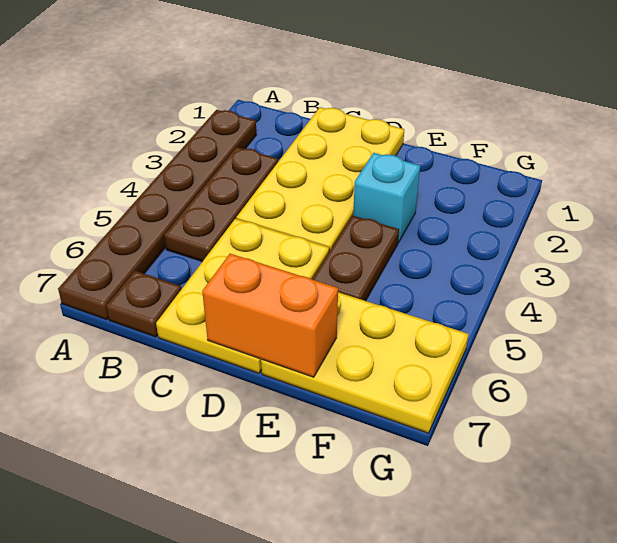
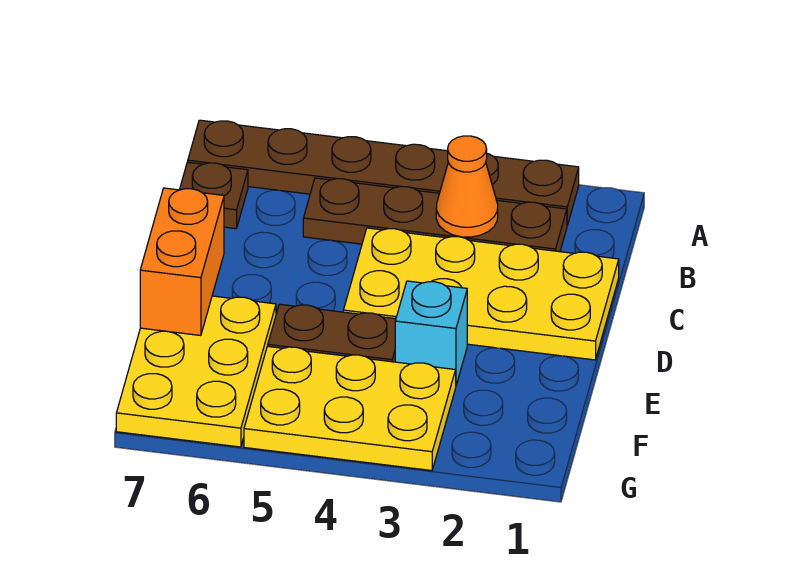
brown plate B3:B5 level 1 -> brown plate B2:B5 level 1
none -> orange cone B3 level 2
yellow plate C5:D7 level 1 -> yellow plate F3:G5 level 1

